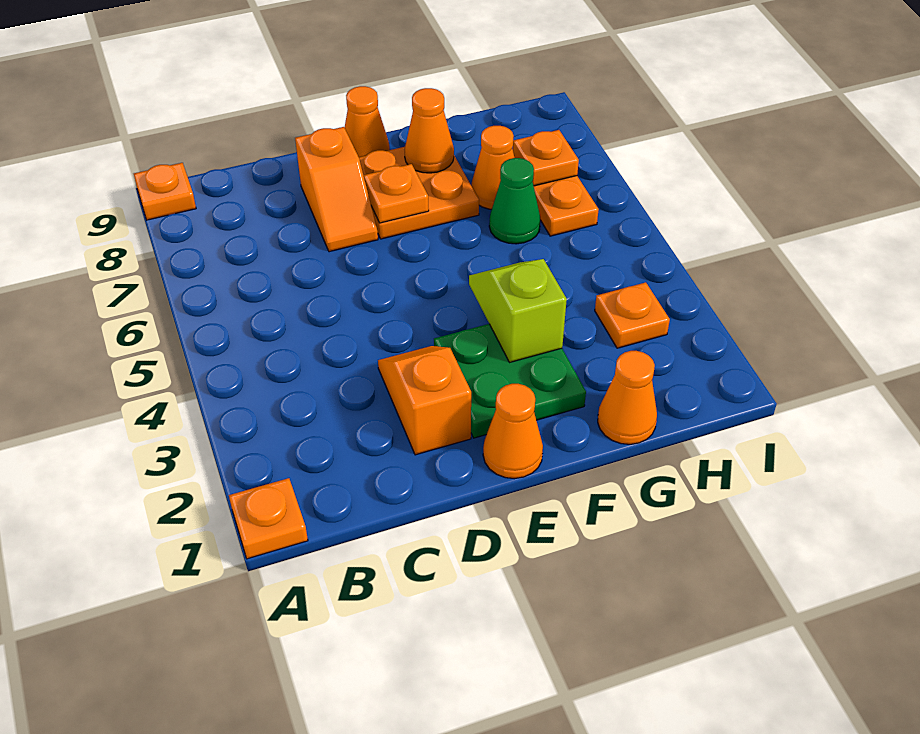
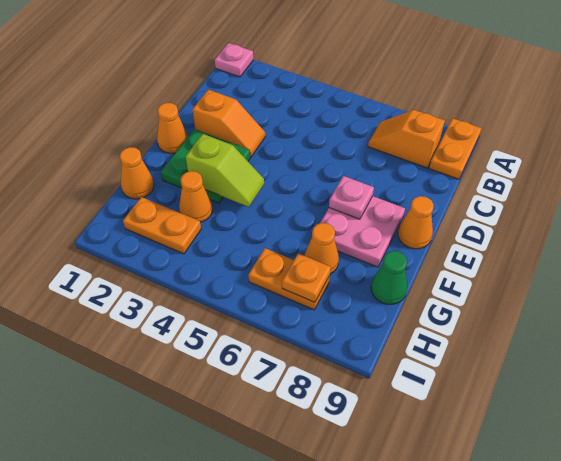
orange plate A1 level 1 -> pink plate A1 level 1
orange plate A9 level 1 -> orange plate A9:B9 level 1
orange slope D7:D8 level 1 top 8 -> orange slope B7:B8 level 1 top 8
orange plate E7:F8 level 1 -> pink plate E7:F8 level 1
orange plate E7 level 2 -> pink plate E7 level 2
orange cone F8 level 2 -> orange cone G3 level 1
green cone G6 level 1 -> green cone G9 level 1
orange plate H3 level 1 -> orange plate H2:H3 level 1

